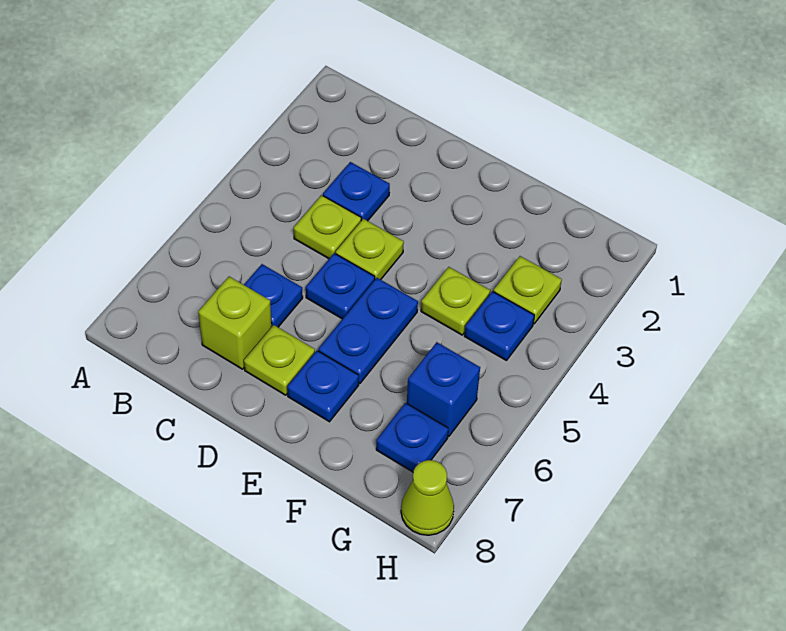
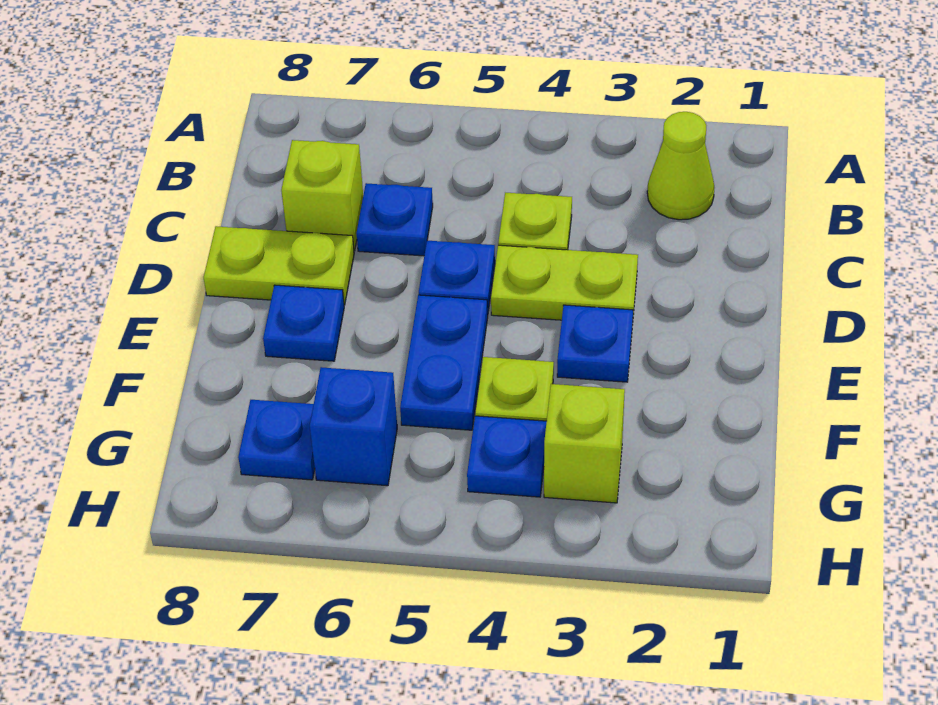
blue plate C3 level 1 -> blue plate E3 level 1
lime plate D4 level 1 -> lime plate D3:D4 level 1
lime plate D7 level 1 -> lime plate D7:D8 level 1
blue plate E5:E6 level 1 -> blue plate E5:F5 level 1
lime plate G3 level 1 -> lime brick G3 level 1
lime cone H8 level 1 -> lime cone B2 level 1

